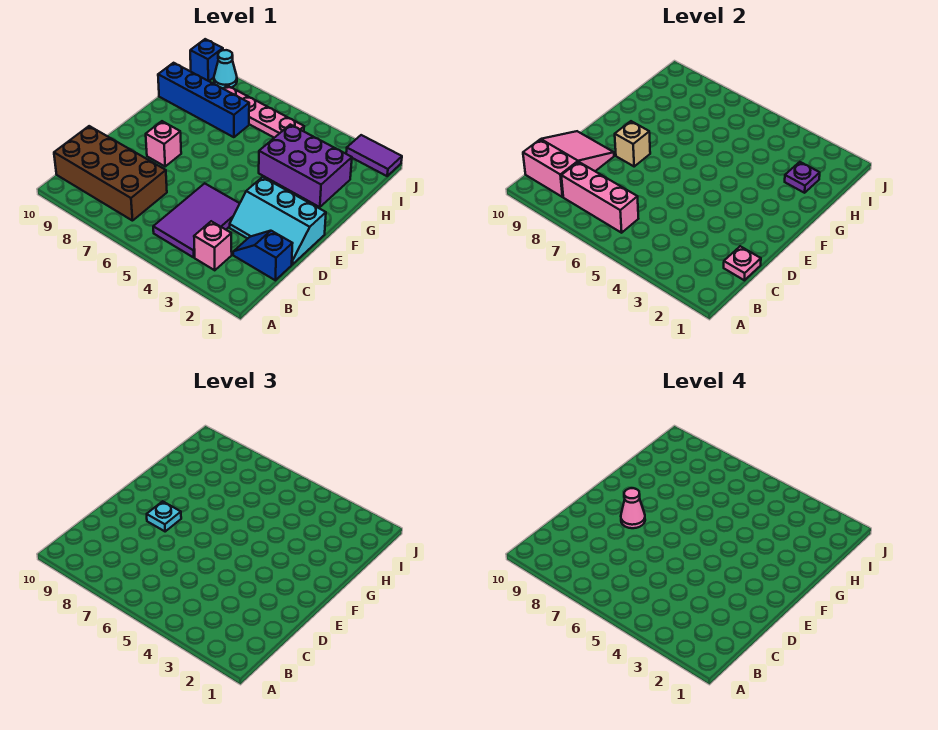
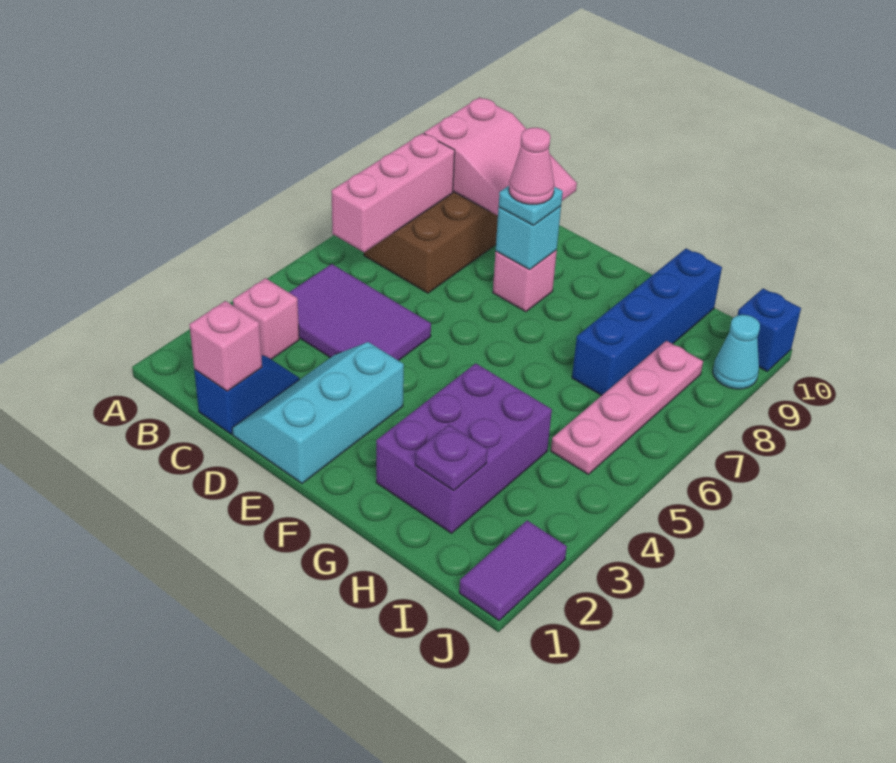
pink plate C1 level 2 -> pink brick C1 level 2
tan brick E8 level 2 -> cyan brick E8 level 2

